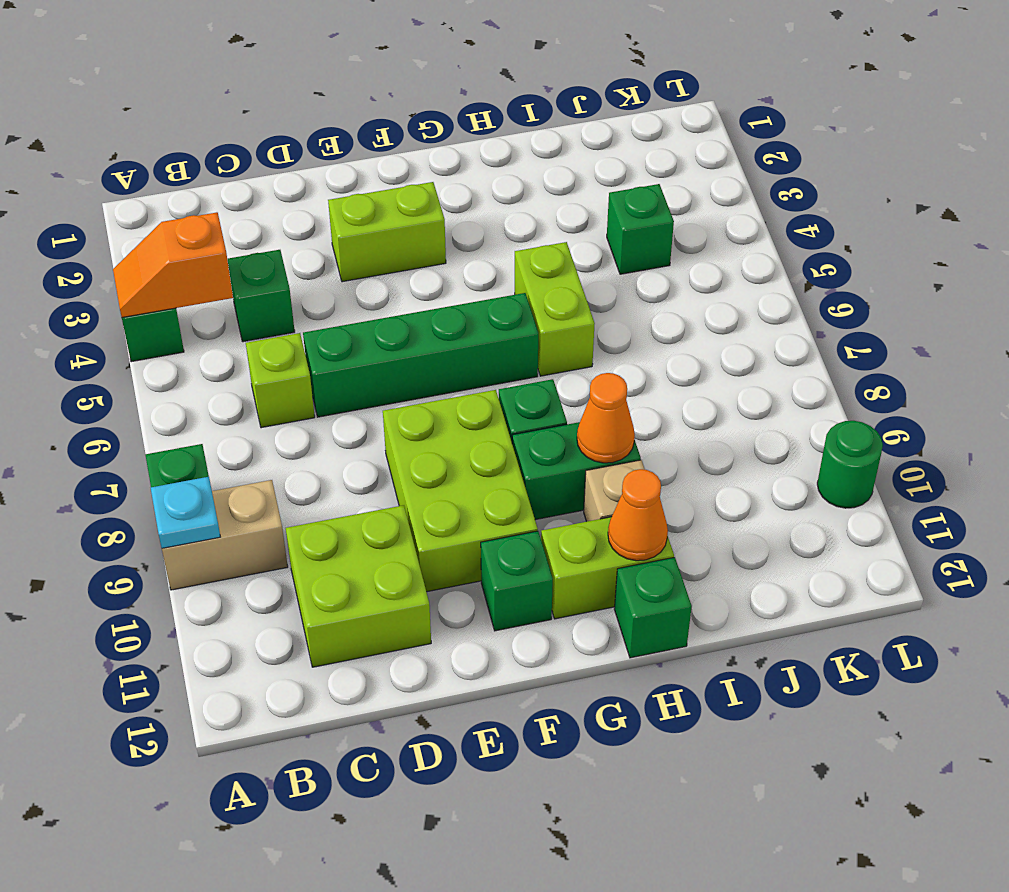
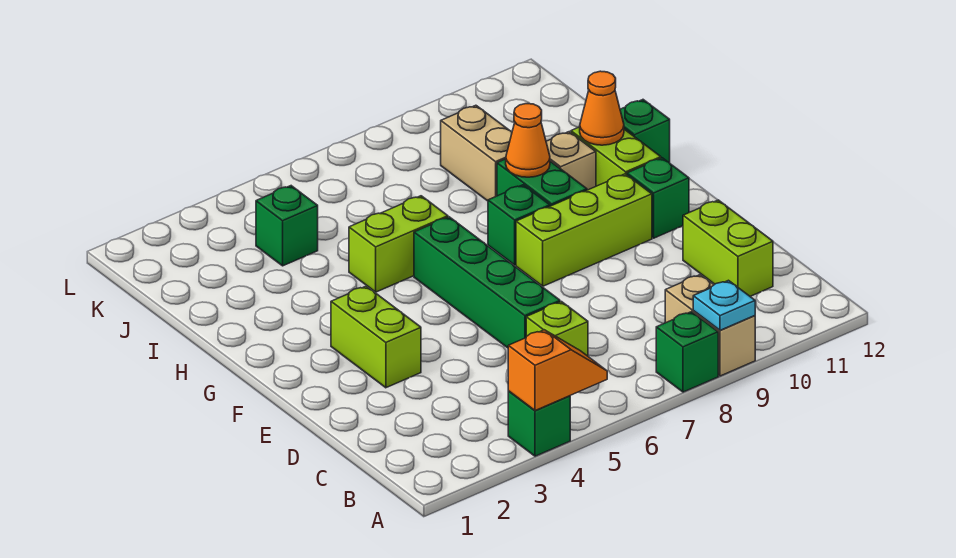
orange slope A4:B4 level 2 top B -> orange slope A4:A5 level 2 top 4
green brick C4 level 1 -> none
lime brick C10:D11 level 1 -> lime brick C11:D11 level 1
lime brick E8:F10 level 1 -> lime brick F8:F10 level 1
none -> tan brick I9:J9 level 1
green round brick L10 level 1 -> none

